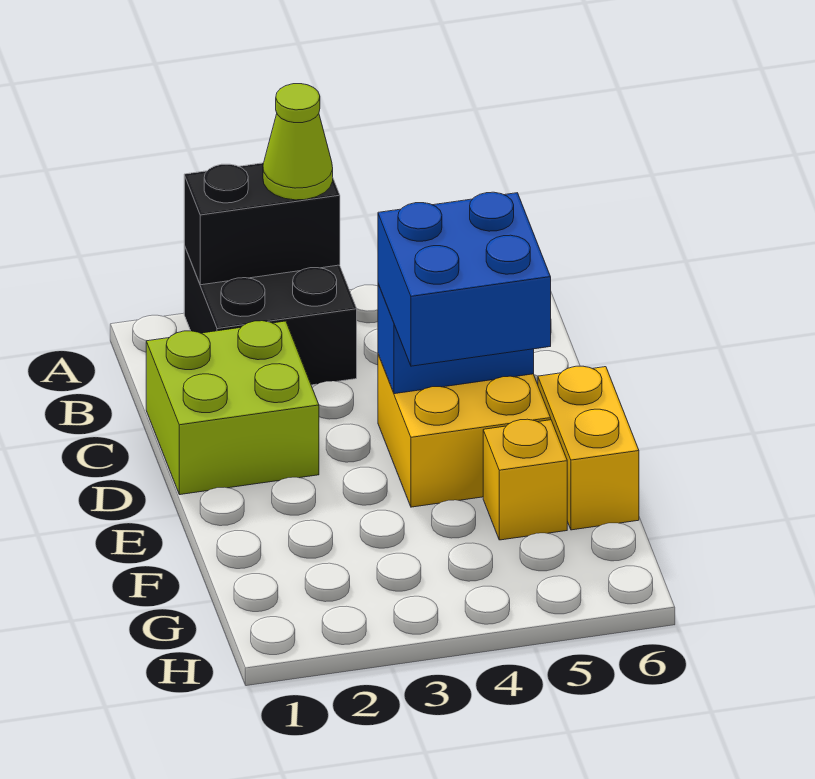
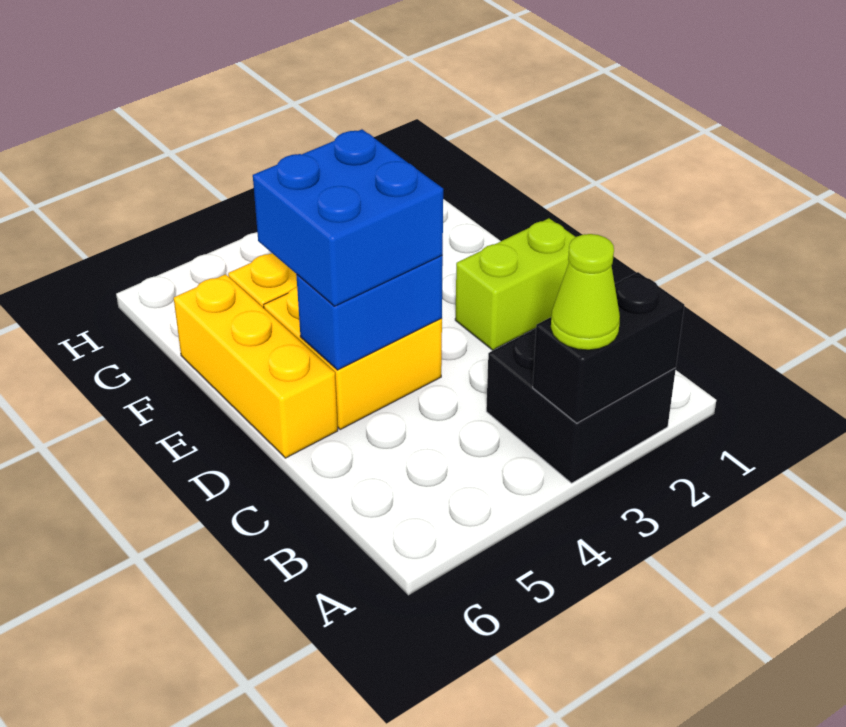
lime brick C1:D2 level 1 -> lime brick D1:D2 level 1
yellow brick E6:F6 level 1 -> yellow brick D6:F6 level 1

